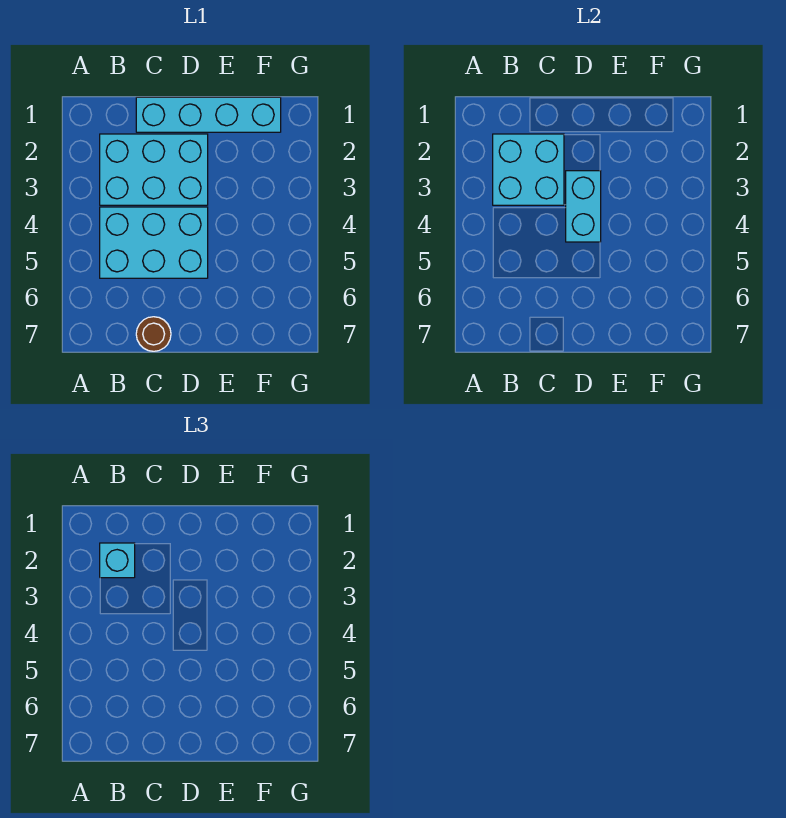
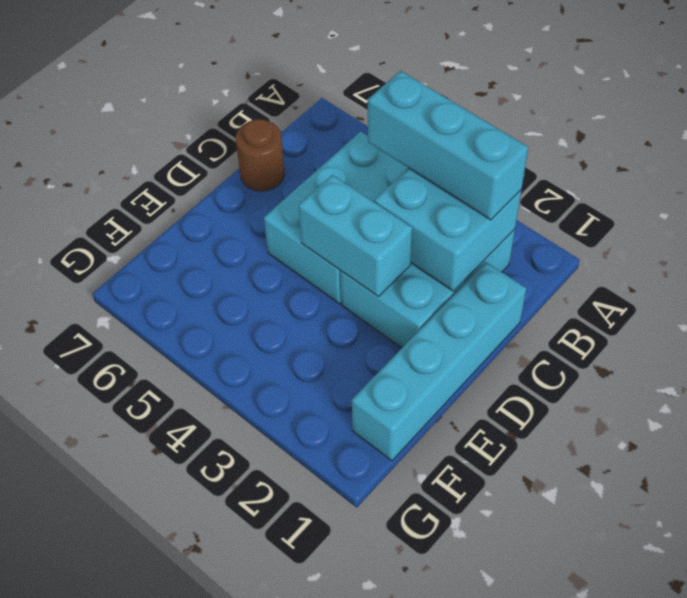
cyan brick B2 level 3 -> cyan brick B2:B4 level 3

